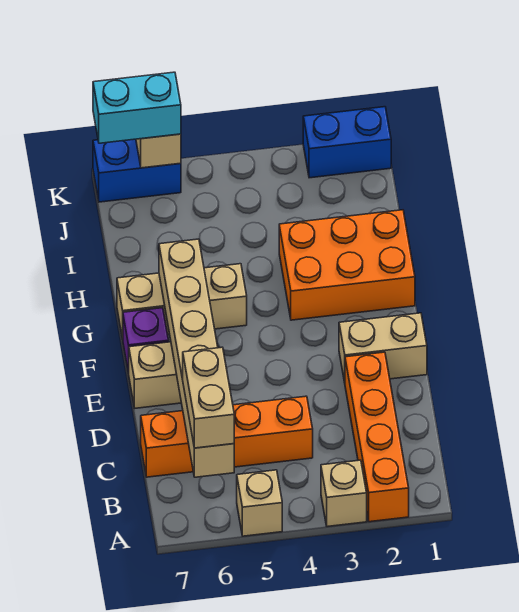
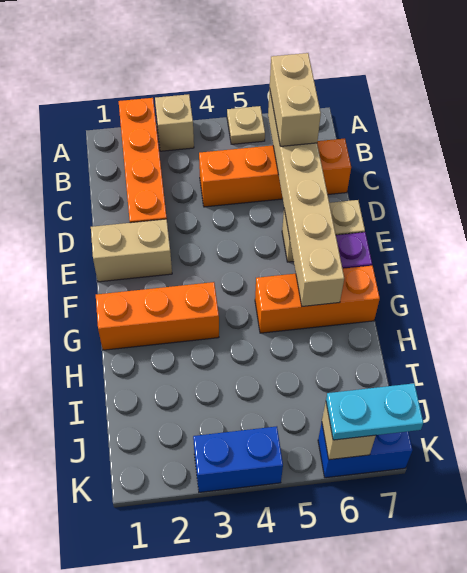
tan brick A5 level 1 -> tan plate A5 level 1
orange brick G1:H3 level 1 -> orange brick G1:G3 level 1
tan brick G5:G7 level 1 -> orange brick G5:G7 level 1
blue brick K1:K2 level 1 -> blue brick K3:K4 level 1
cyan brick K6:K7 level 3 -> cyan plate K6:K7 level 3

